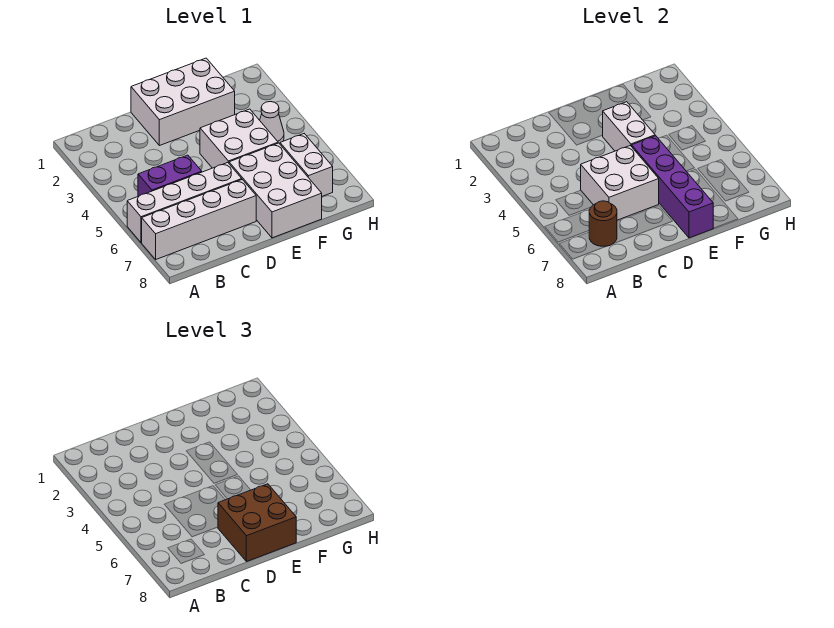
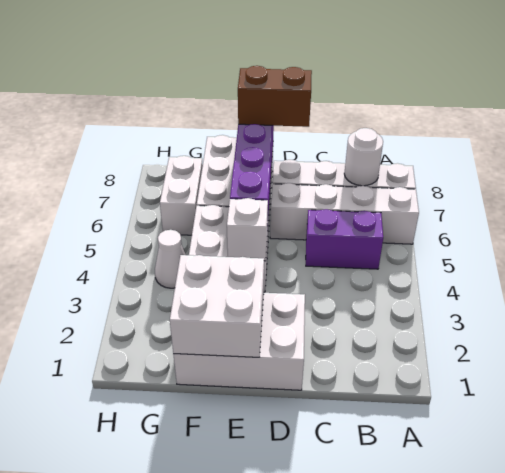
brown round brick B7 level 2 -> white round brick B7 level 2
white brick C5:D6 level 2 -> white brick E1:F2 level 2
brown brick D7:E8 level 3 -> brown brick D8:E8 level 3
white brick E3:E4 level 2 -> white brick E4 level 2

